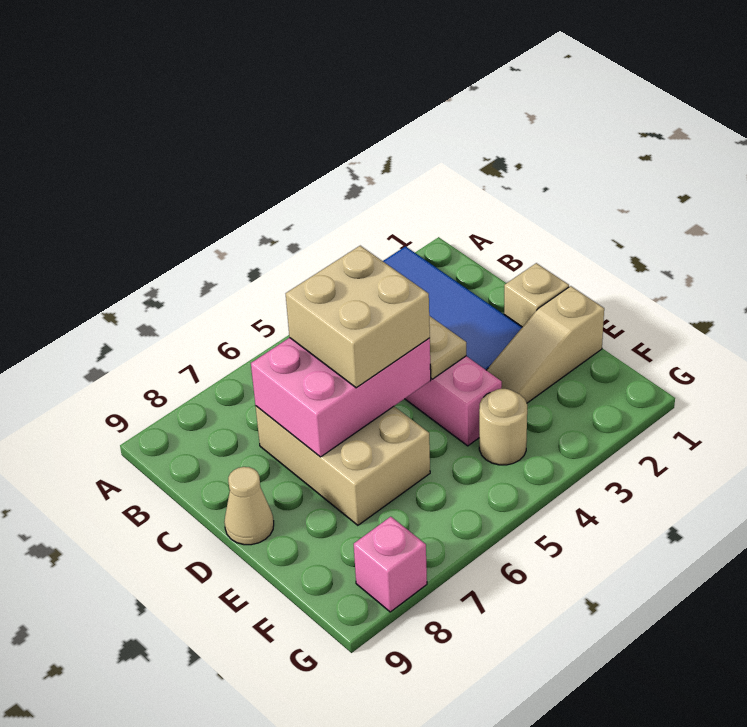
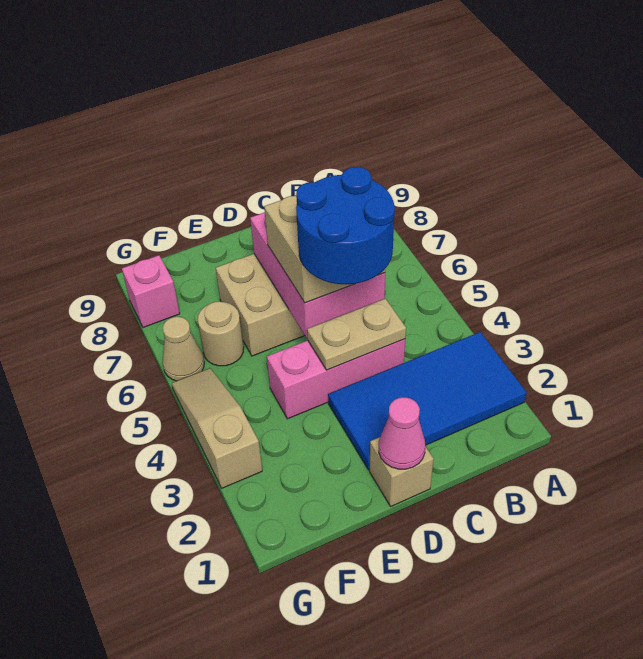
none -> blue round brick C4:D5 level 4
none -> pink cone D1 level 2
tan cone D9 level 1 -> tan cone G6 level 1
tan slope E1:E3 level 1 top 1 -> tan slope G3:G5 level 1 top 3
tan round brick F4 level 1 -> tan round brick F6 level 1

